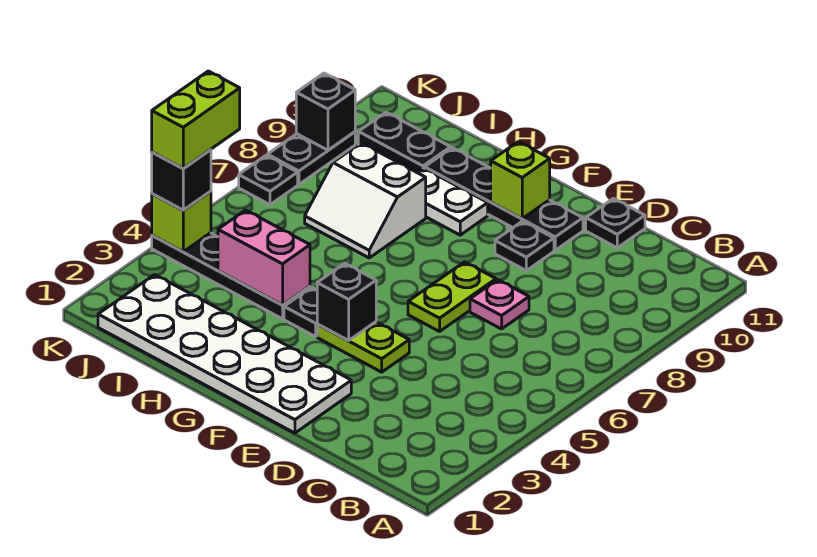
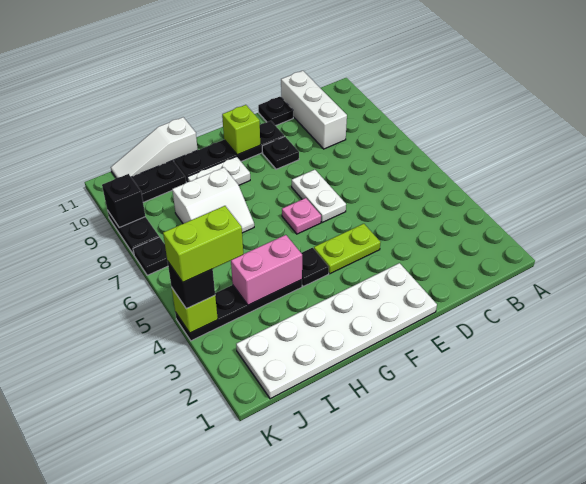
none -> white brick C9:C11 level 1
pink plate D7 level 1 -> pink plate F6 level 1
lime plate E6:E7 level 1 -> white plate E6:E7 level 1
black brick F4 level 2 -> none
none -> white slope H11:J11 level 1 top H
lime brick K4:K5 level 4 -> lime brick J4:K4 level 4

